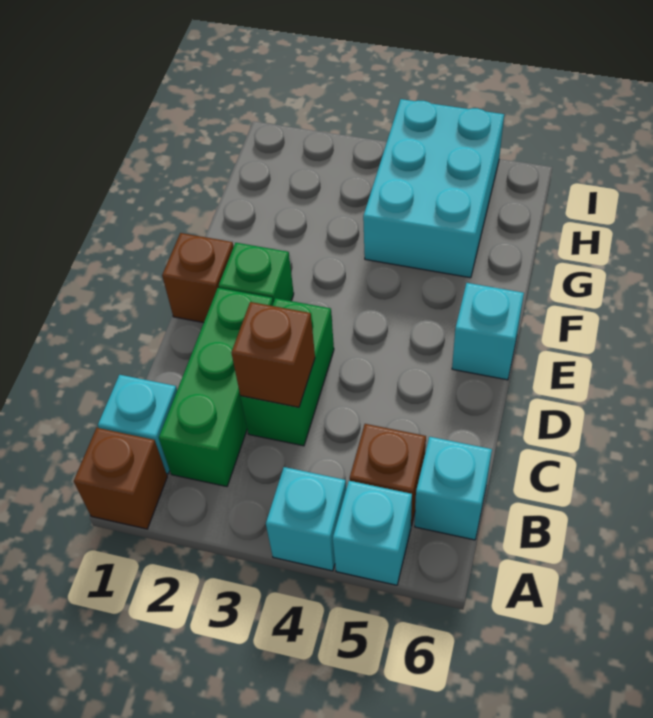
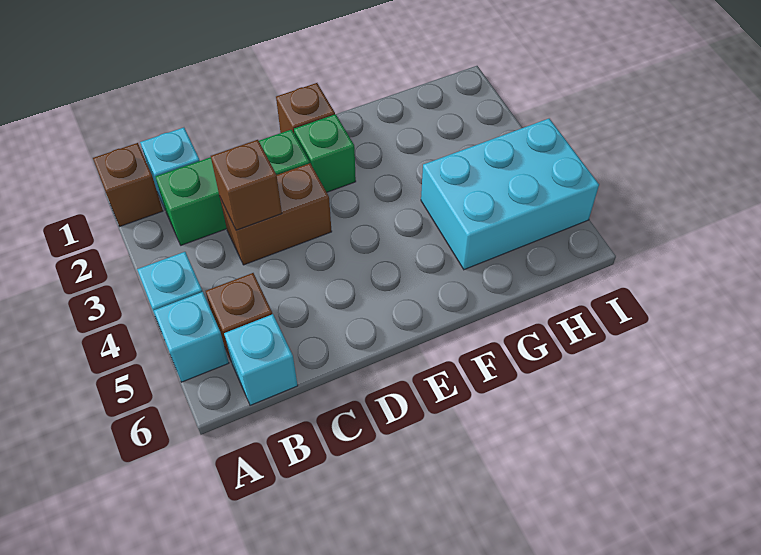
green brick C3:D3 level 1 -> brown brick C3:D3 level 1
cyan brick E6 level 1 -> none

